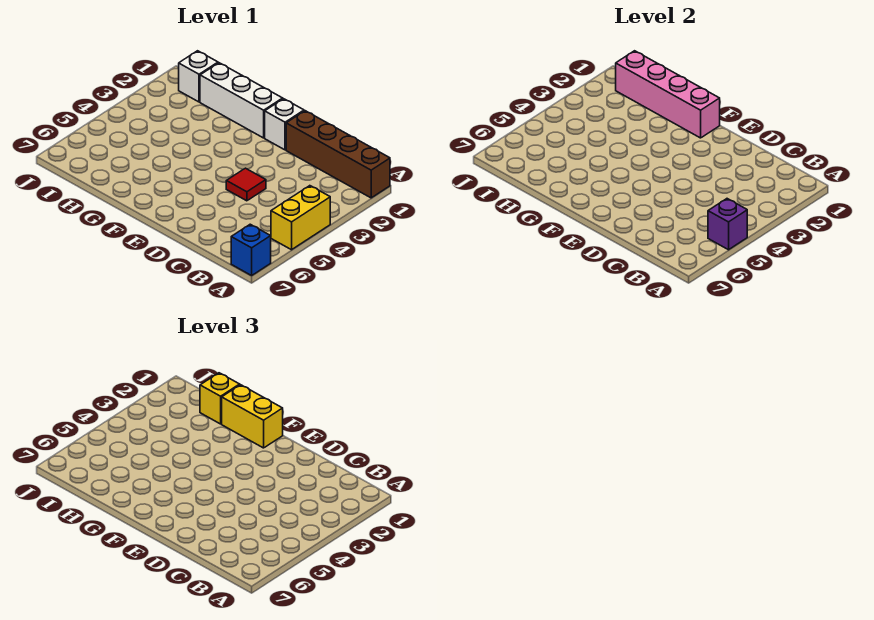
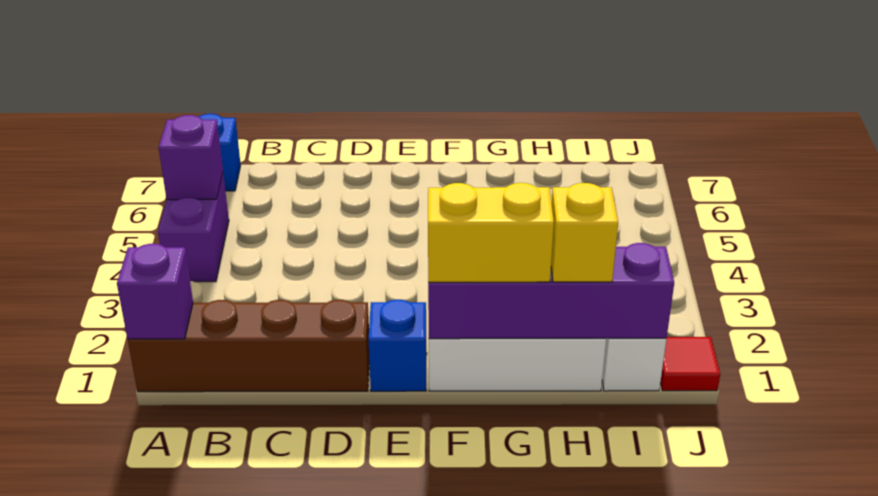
none -> purple brick A1 level 2
yellow brick A4:A5 level 1 -> purple brick A4:A5 level 1
red tile D4 level 1 -> red tile J1 level 1
white brick E1 level 1 -> blue brick E1 level 1
pink brick F1:I1 level 2 -> purple brick F1:I1 level 2

